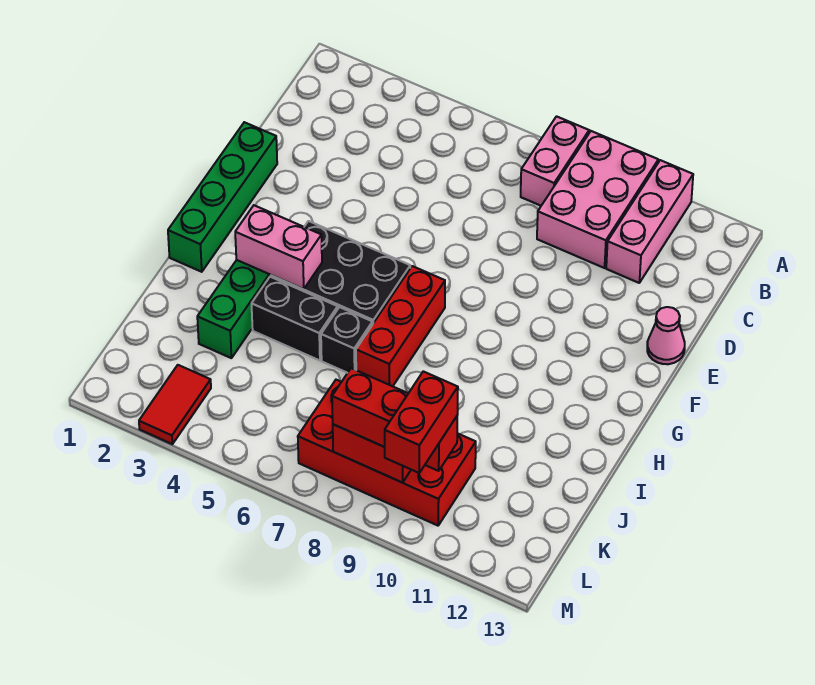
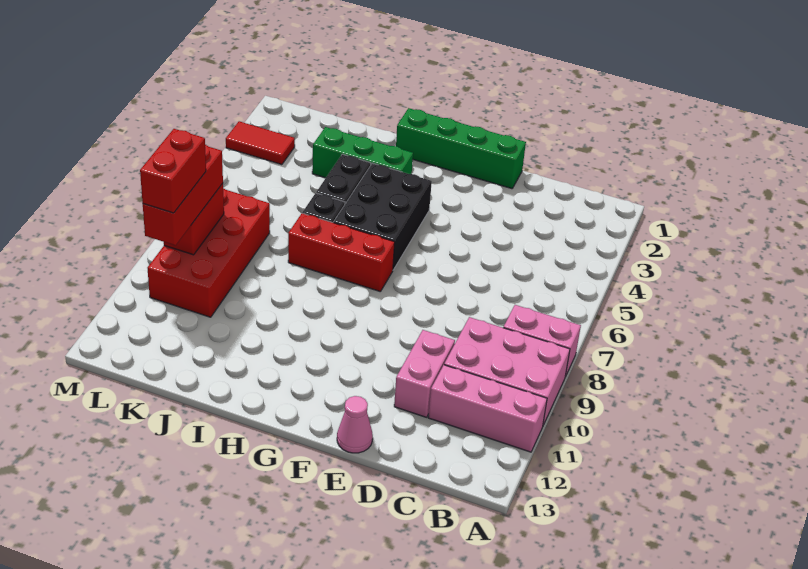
pink brick H3:H4 level 2 -> pink brick D10:D11 level 1
red brick L10:M10 level 4 -> red brick L9:L10 level 4

